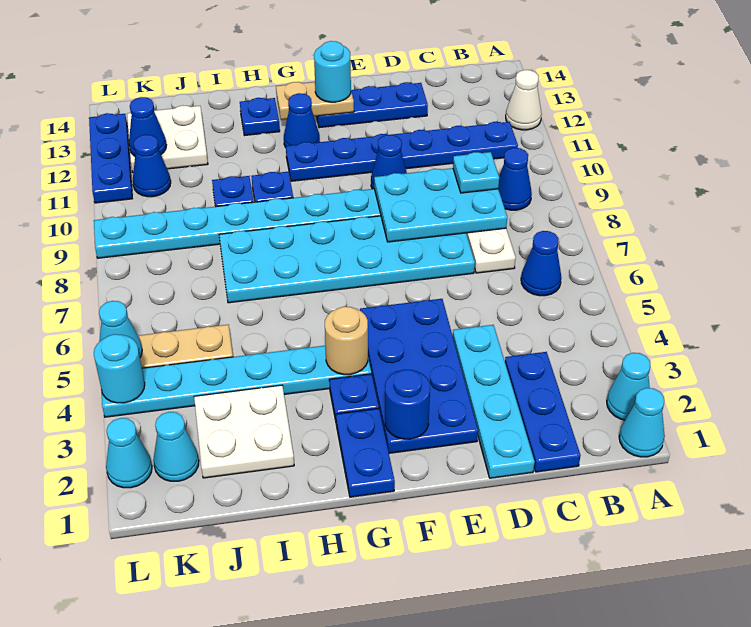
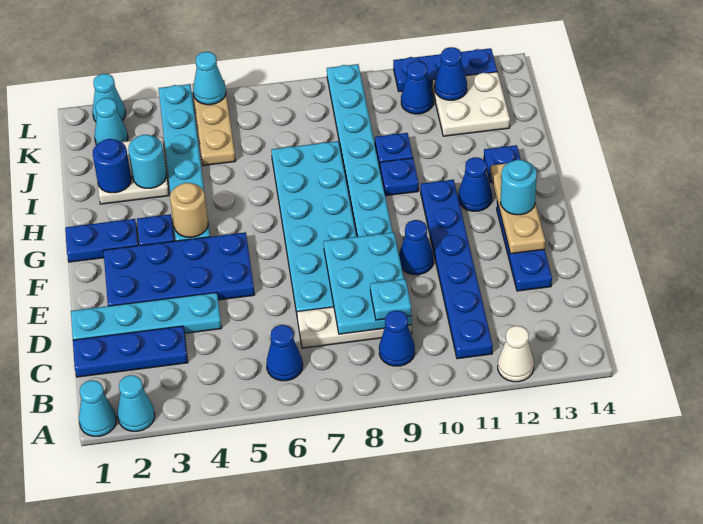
blue round brick F2 level 2 -> blue round brick I2 level 2
tan plate F13:G13 level 2 -> tan plate E13:G13 level 2
cyan round brick L4 level 2 -> cyan round brick I3 level 2

